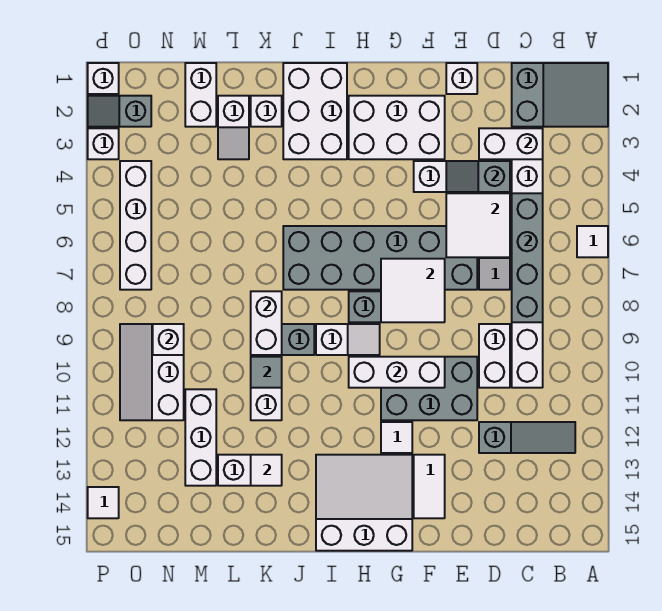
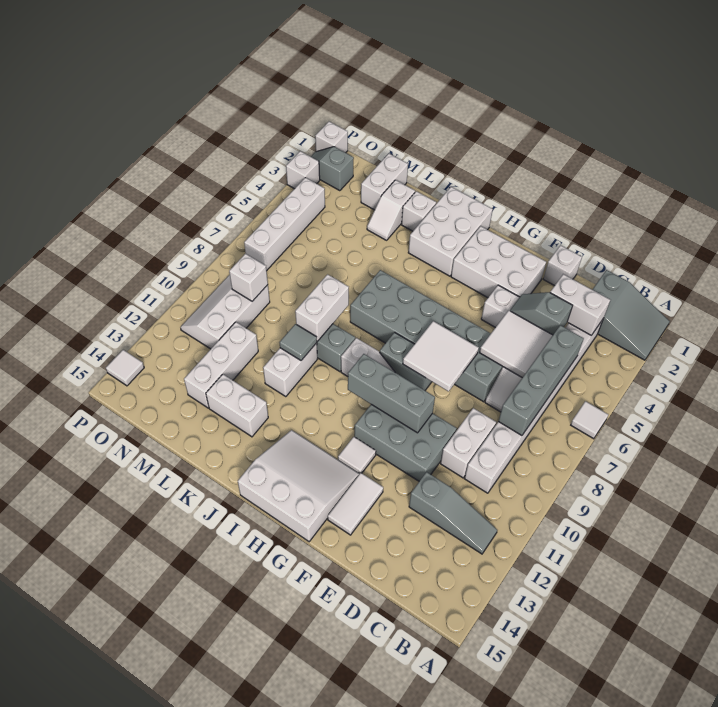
white brick F10:H10 level 2 -> grey brick F10:H10 level 2
white tile K13 level 2 -> none

